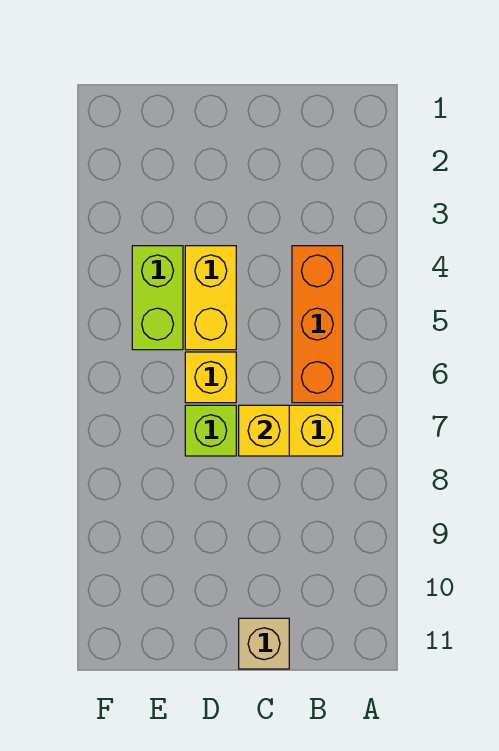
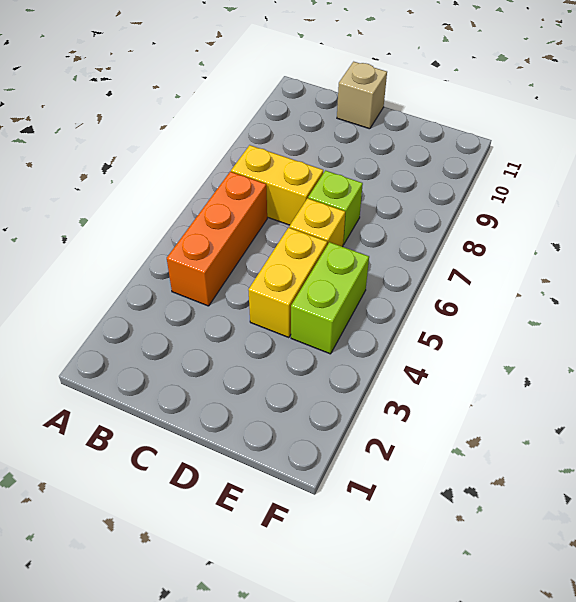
yellow brick C7 level 2 -> none

